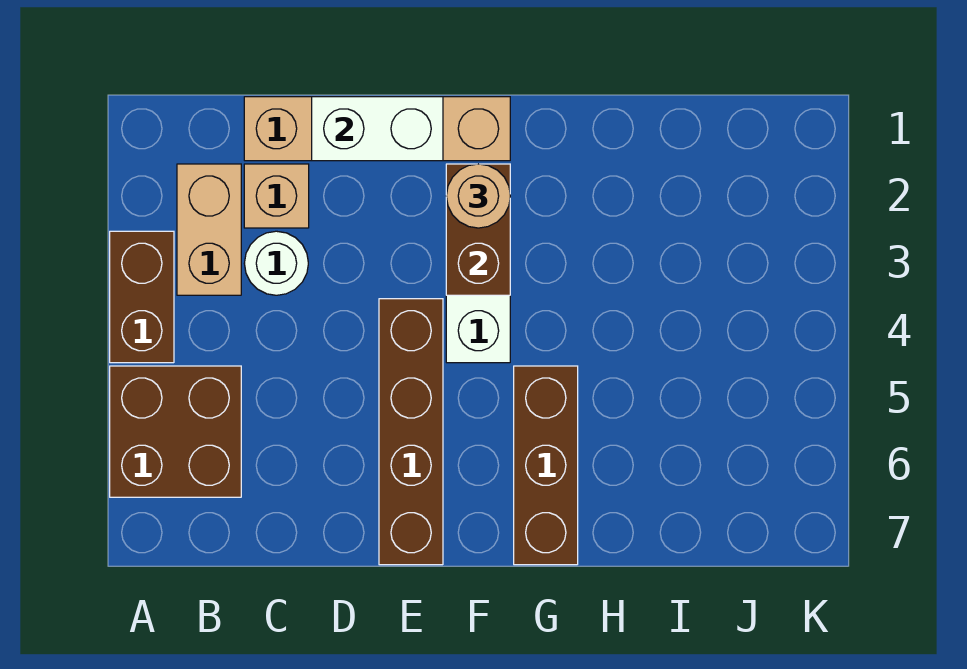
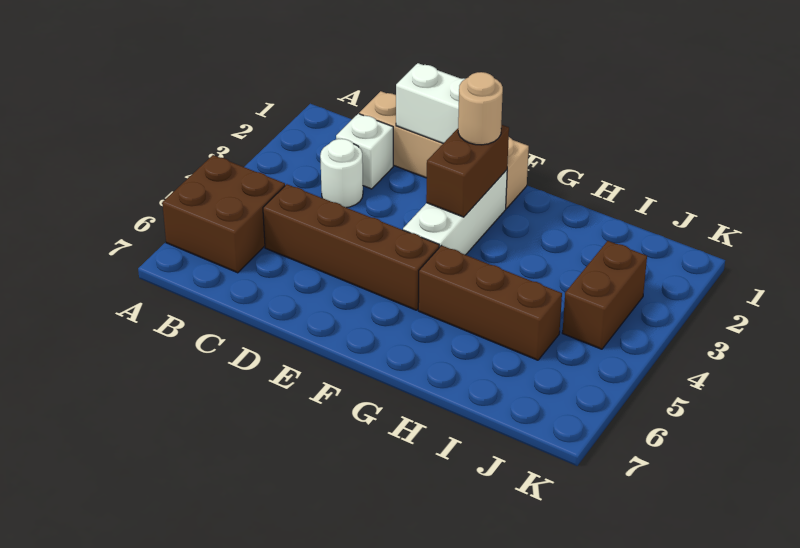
brown brick A3:A4 level 1 -> brown brick J3:J4 level 1
tan brick B2:B3 level 1 -> none
tan brick C2 level 1 -> white brick C2 level 1
brown brick E4:E7 level 1 -> brown brick C5:F5 level 1
brown brick G5:G7 level 1 -> brown brick G5:I5 level 1

